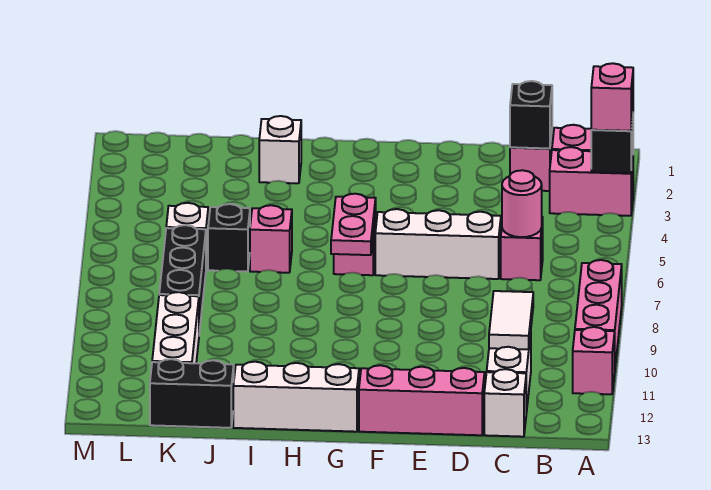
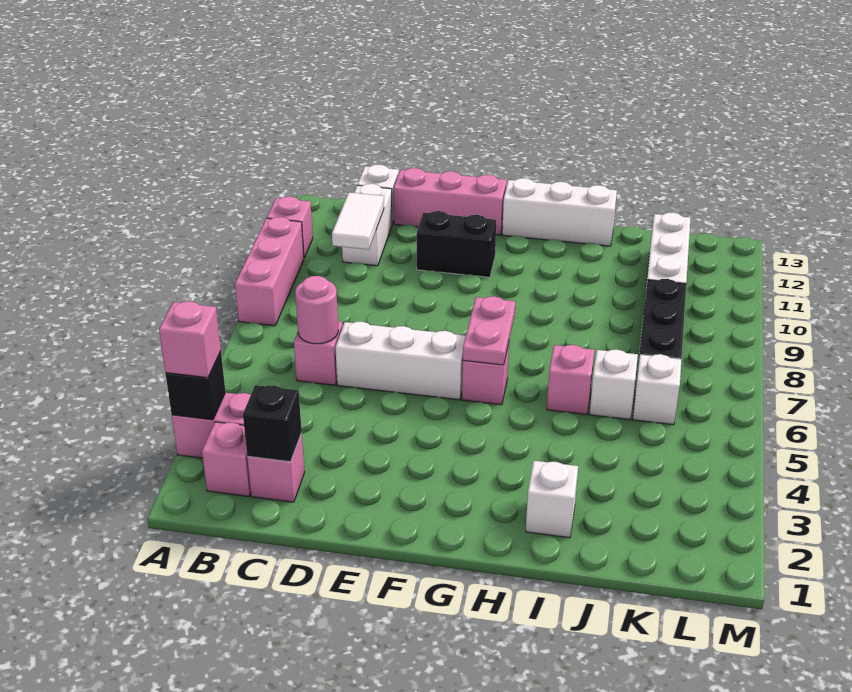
black brick J6 level 1 -> white brick J6 level 1
black brick J13:K13 level 1 -> black brick E11:F11 level 1

